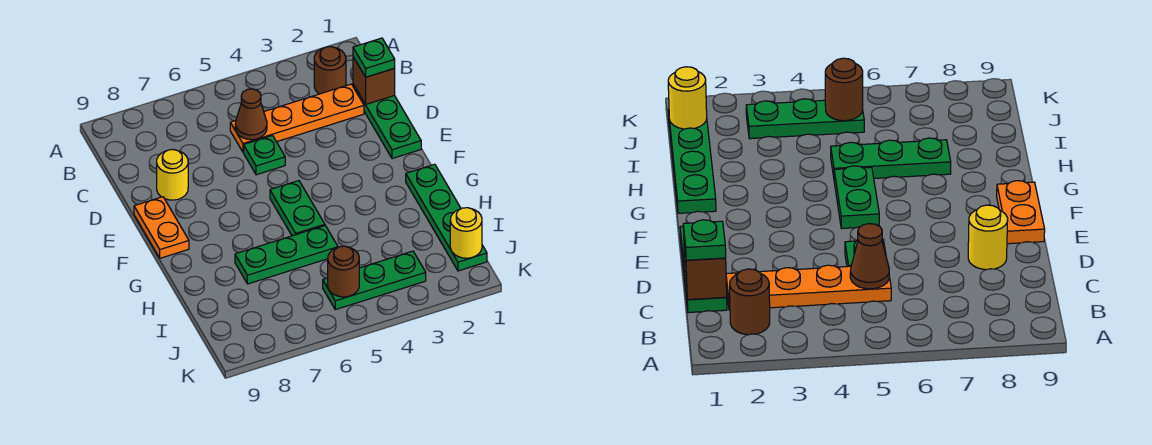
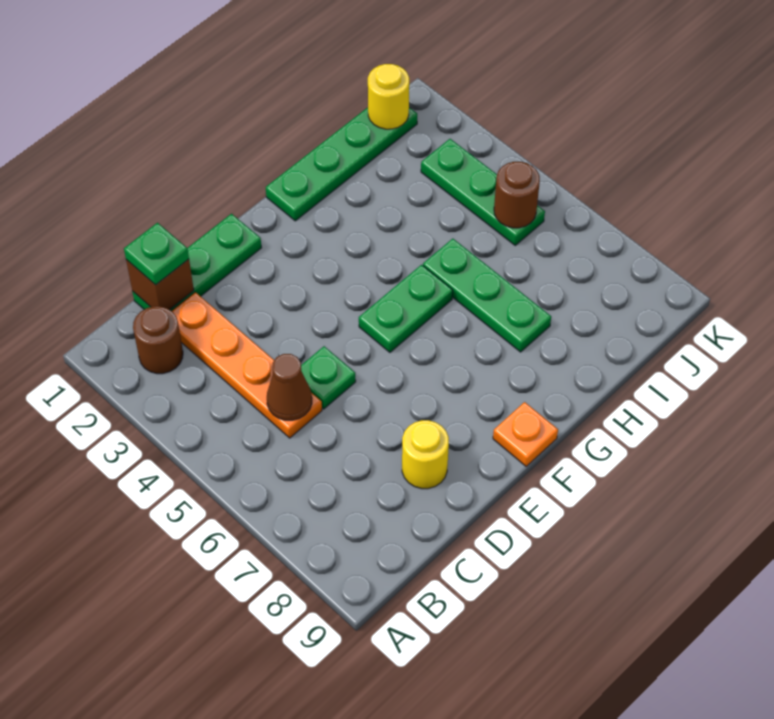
orange plate E9:F9 level 1 -> orange plate F9 level 1

